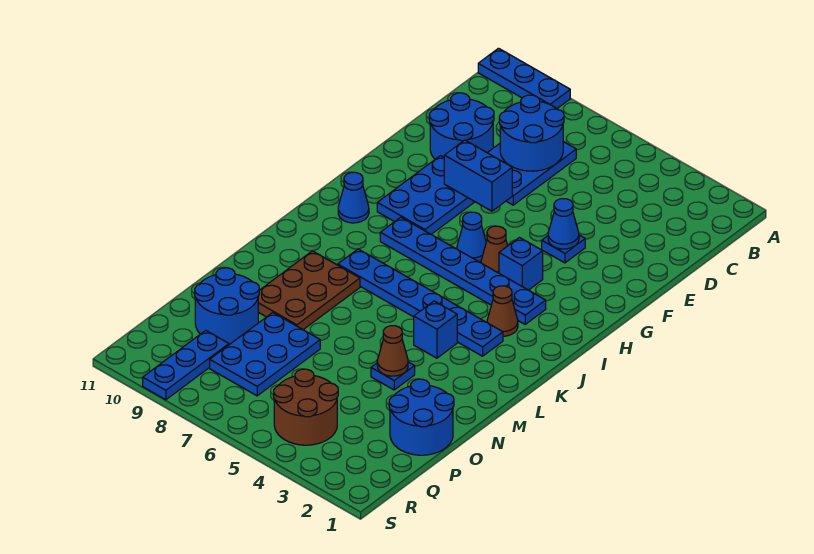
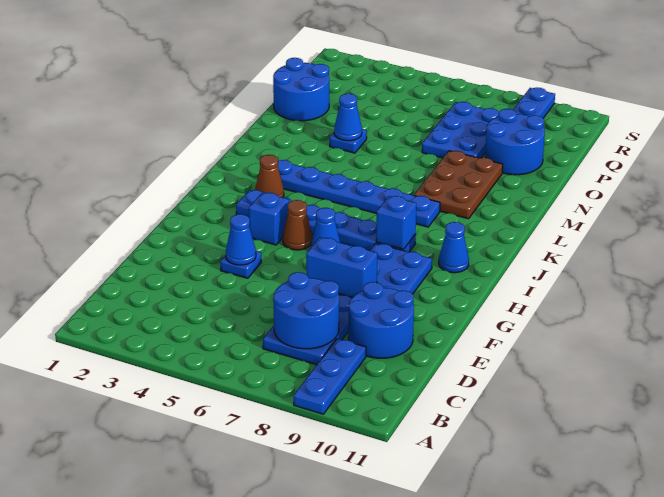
blue plate A9:A11 level 1 -> blue plate A9:C9 level 1
blue brick L4 level 1 -> blue brick I8 level 2
brown cone N4 level 2 -> blue cone N4 level 2
brown round brick Q4:R5 level 1 -> none

